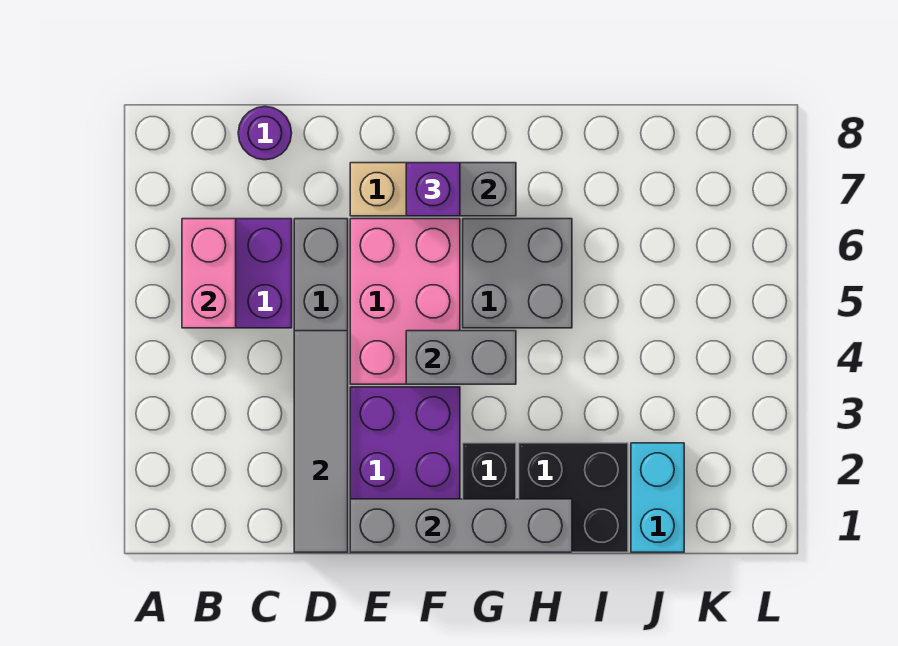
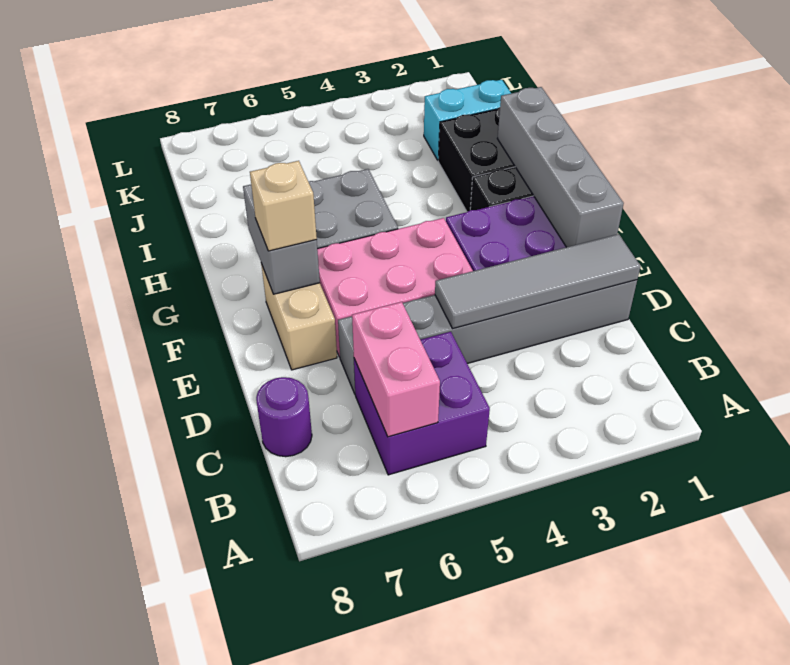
pink brick B5:B6 level 2 -> pink brick B6:C6 level 2
grey brick F4:G4 level 2 -> none
purple brick F7 level 3 -> tan brick F7 level 3

